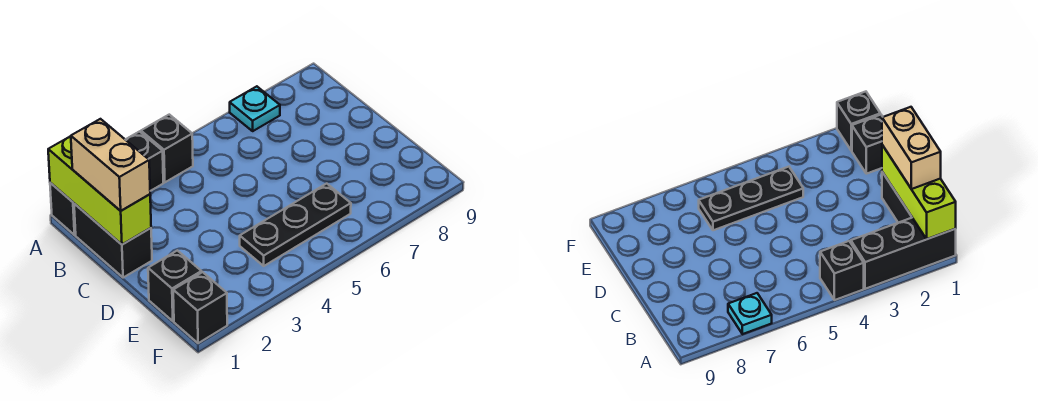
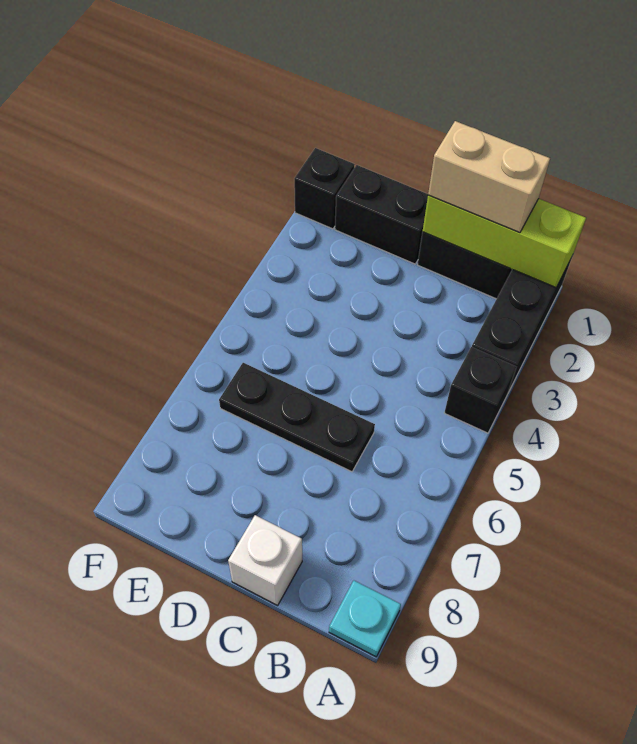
cyan plate A7 level 1 -> cyan plate A9 level 1
none -> white brick C9 level 1
black brick E1 level 1 -> black brick D1:E1 level 1
black plate E4:E6 level 1 -> black plate C6:E6 level 1

